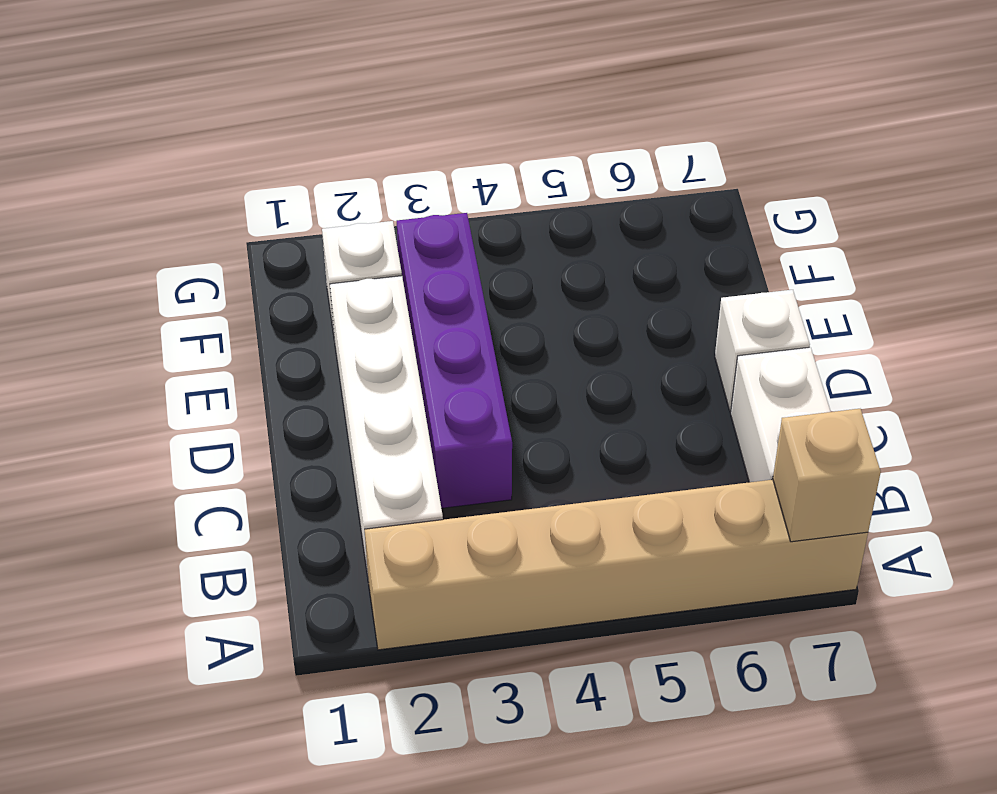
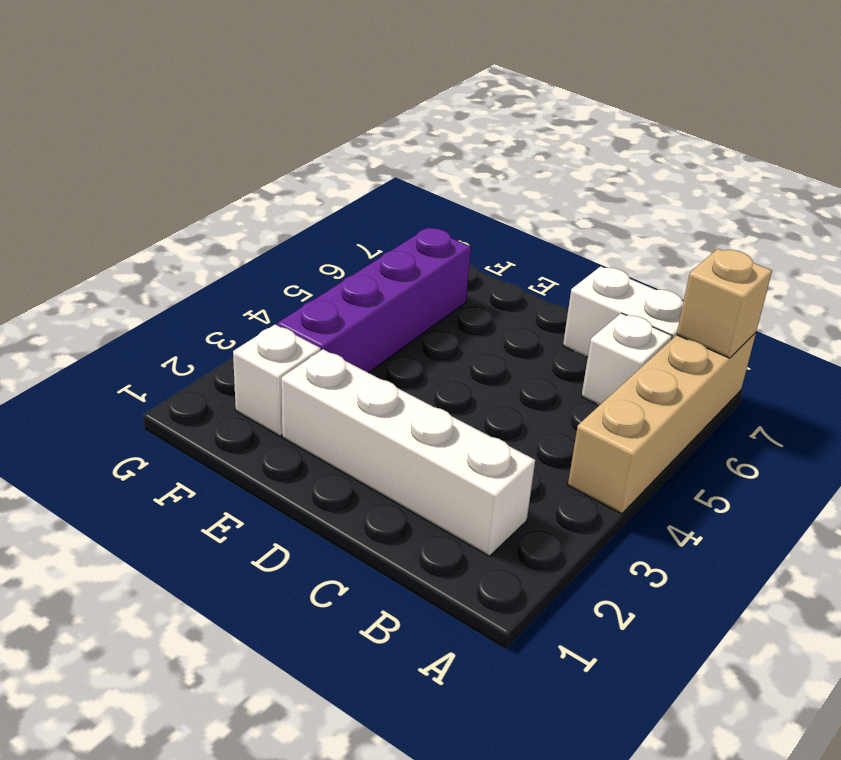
tan brick A2:A7 level 1 -> tan brick A4:A7 level 1
purple brick C3:F3 level 1 -> purple brick F3:F6 level 1
white brick D7 level 1 -> white brick B6 level 1

